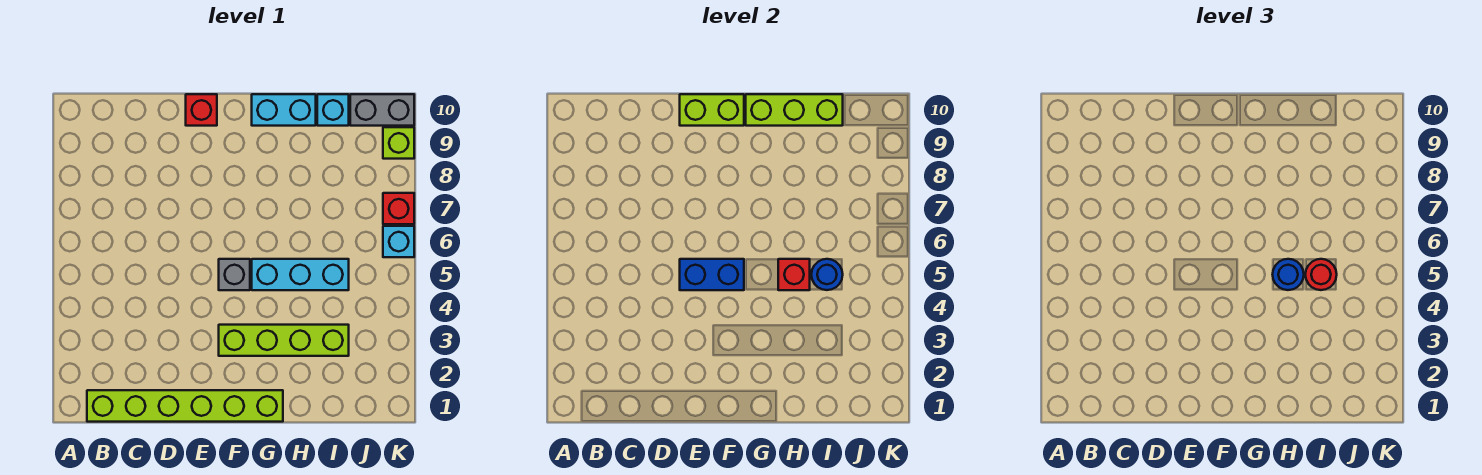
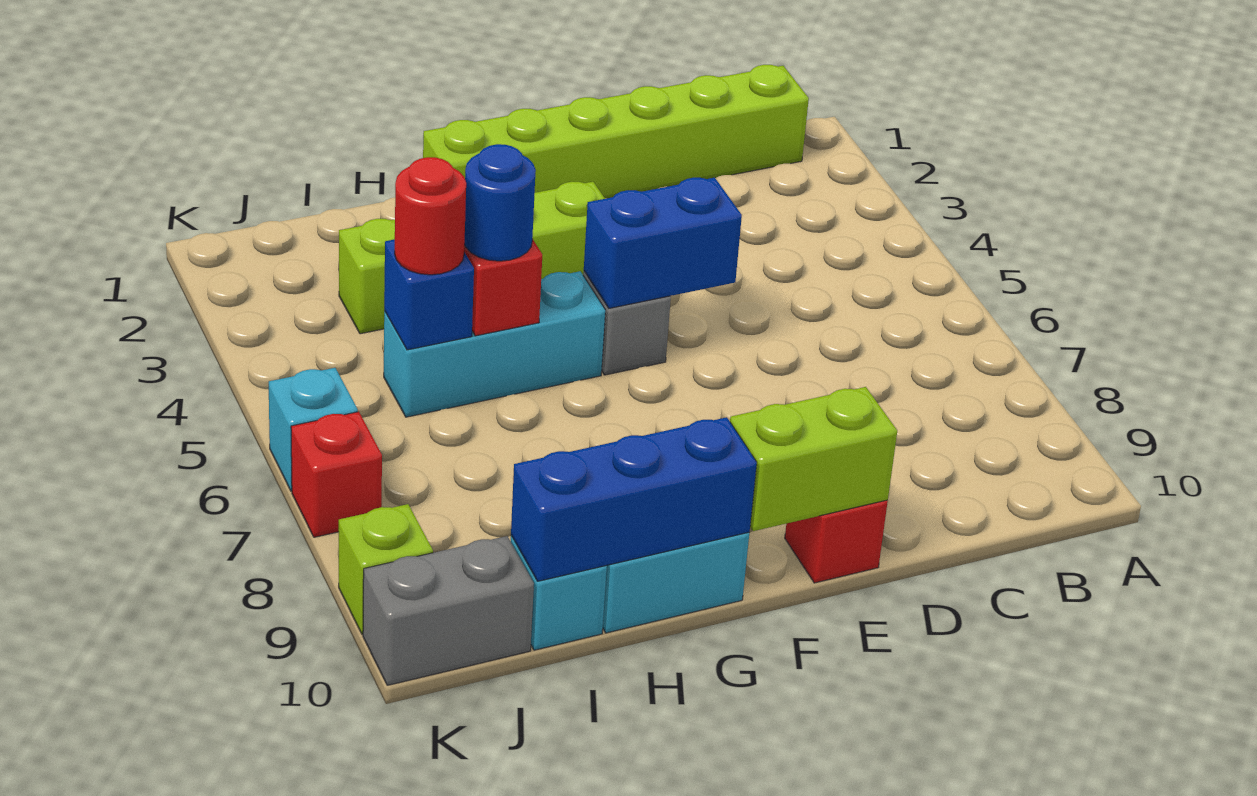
lime brick G10:I10 level 2 -> blue brick G10:I10 level 2
blue round brick I5 level 2 -> blue brick I5 level 2

